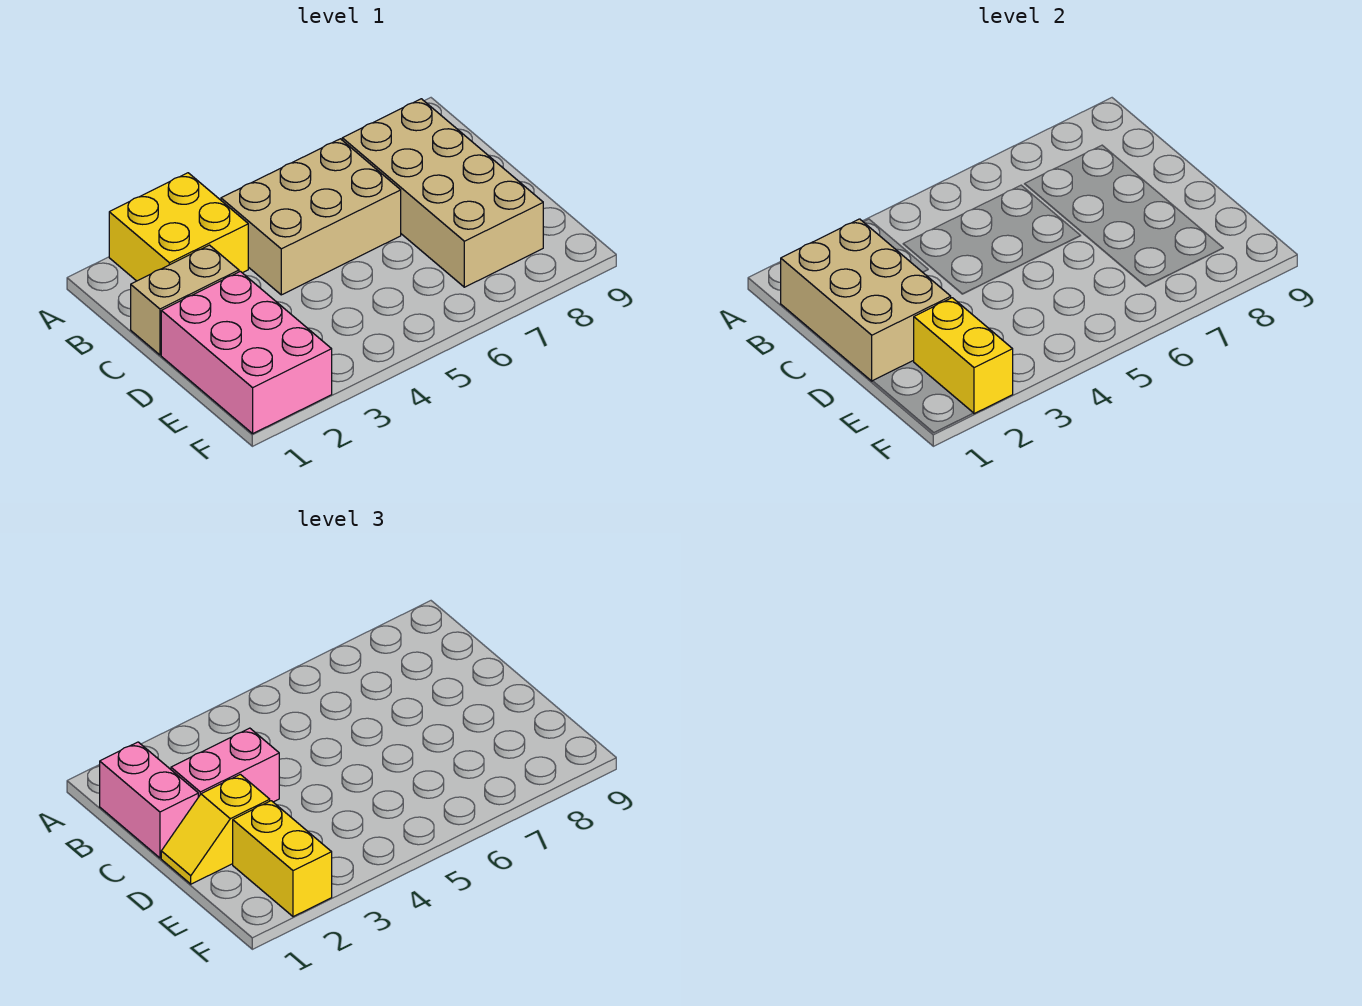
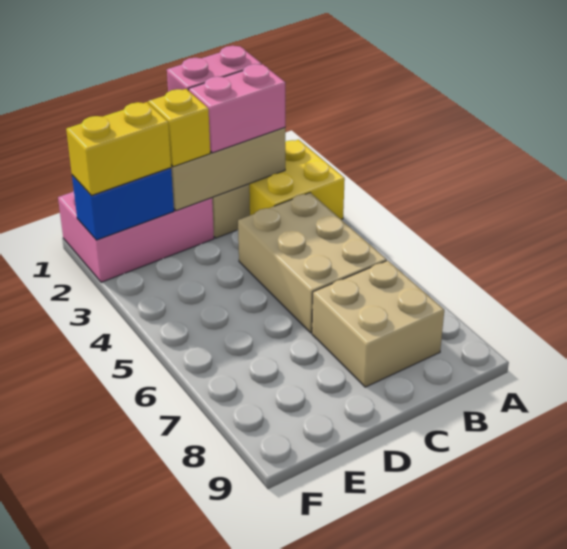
tan brick B7:E8 level 1 -> tan brick B7:C8 level 1
pink brick C2:C3 level 3 -> pink brick B2:C2 level 3
yellow brick E2:F2 level 2 -> blue brick E2:F2 level 2

